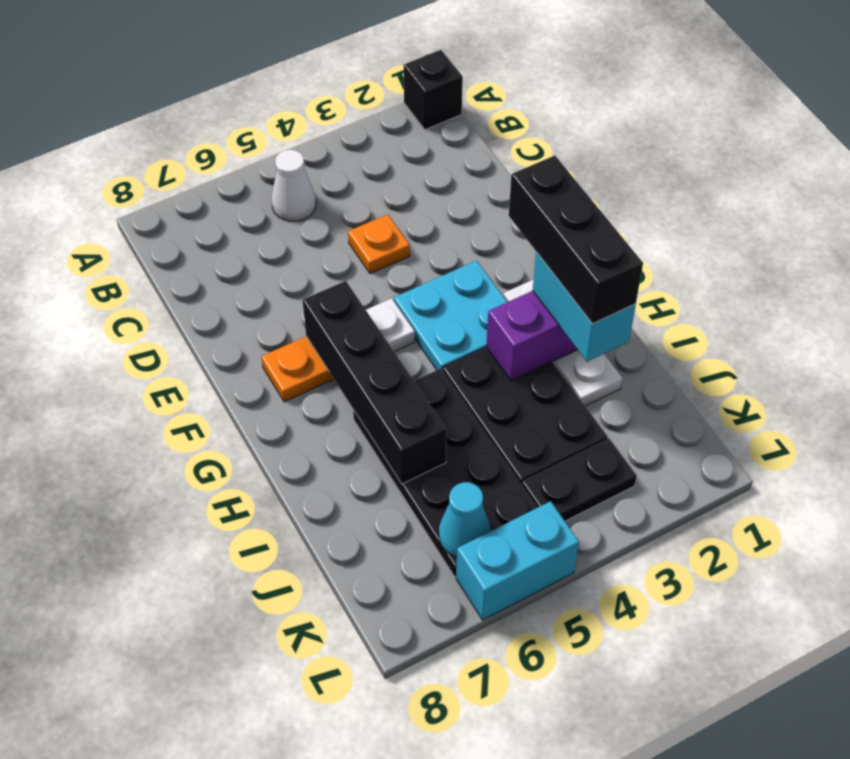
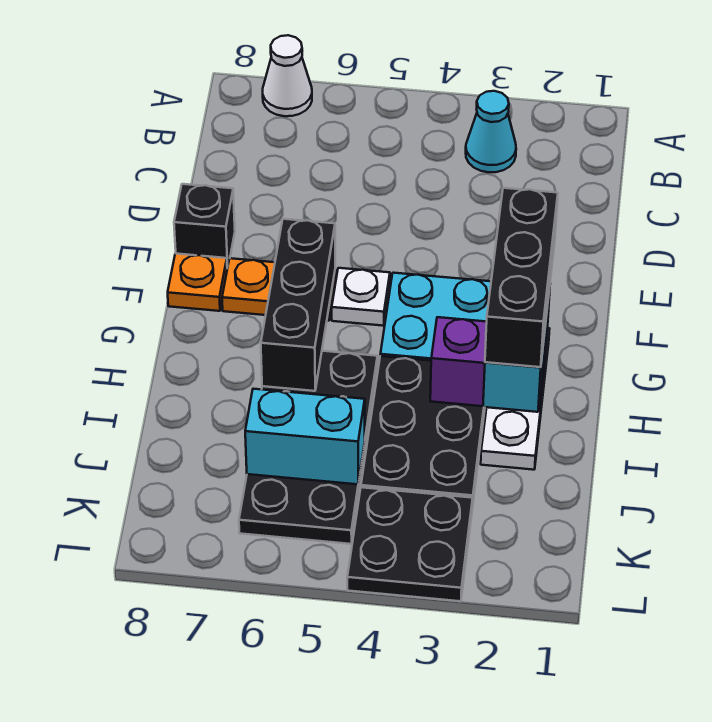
black brick A1 level 1 -> black brick E8 level 1
white cone B5 level 1 -> white cone A7 level 1
orange plate D4 level 1 -> orange plate F8 level 1
black brick F6:I6 level 2 -> black brick F6:H6 level 2
black plate K3:K4 level 1 -> black plate K3:L4 level 1
cyan cone K6 level 2 -> cyan cone B3 level 1
cyan brick L5:L6 level 1 -> cyan brick J5:J6 level 2

